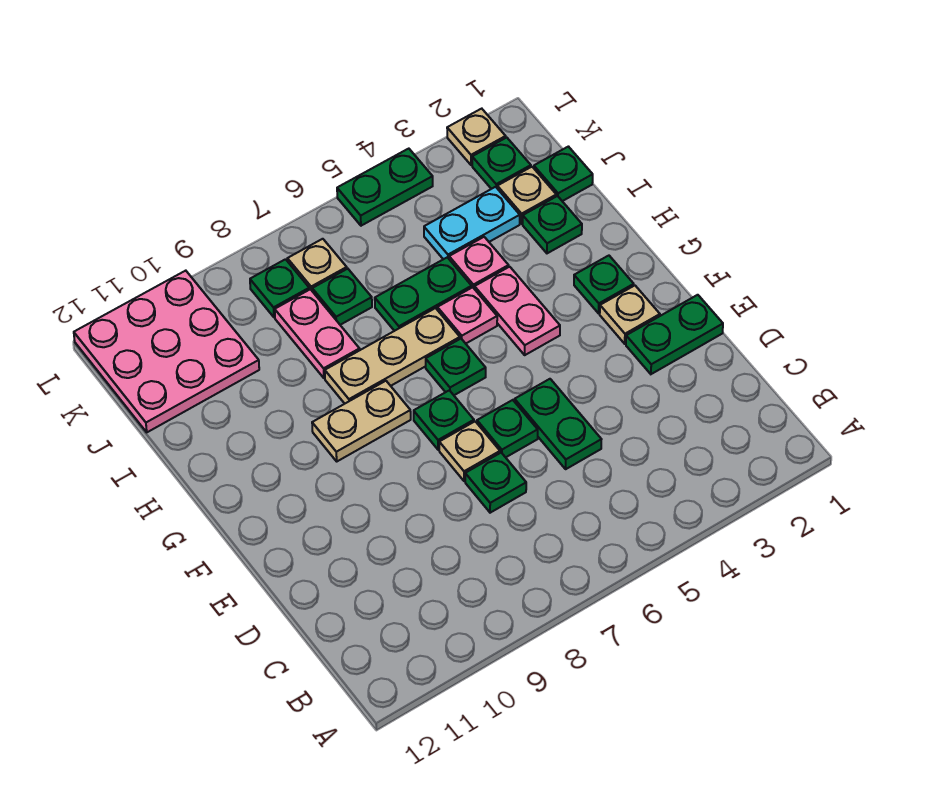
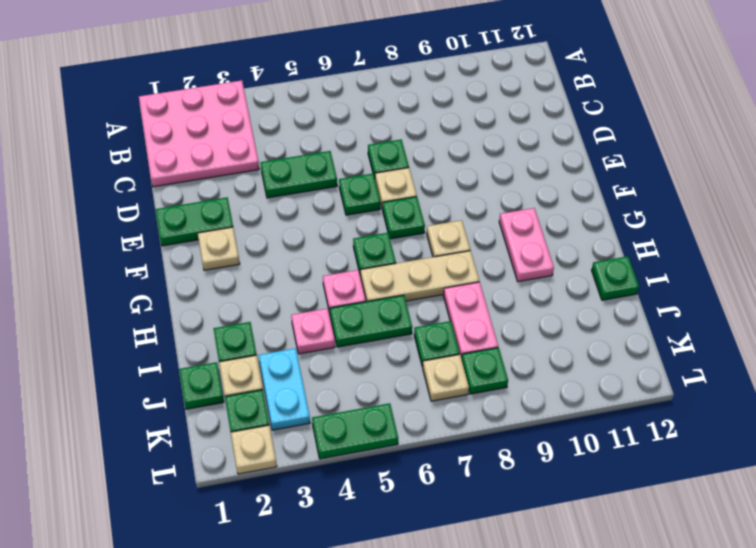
green plate D5:E5 level 1 -> green plate D4:D5 level 1
green plate G2 level 1 -> green plate I12 level 1
pink plate G4:H4 level 1 -> pink plate G10:H10 level 1
tan plate G8:G9 level 1 -> tan plate G8 level 1
cyan plate J3:J4 level 1 -> cyan plate J3:K3 level 1
pink plate J10:L12 level 1 -> pink plate A1:C3 level 1

